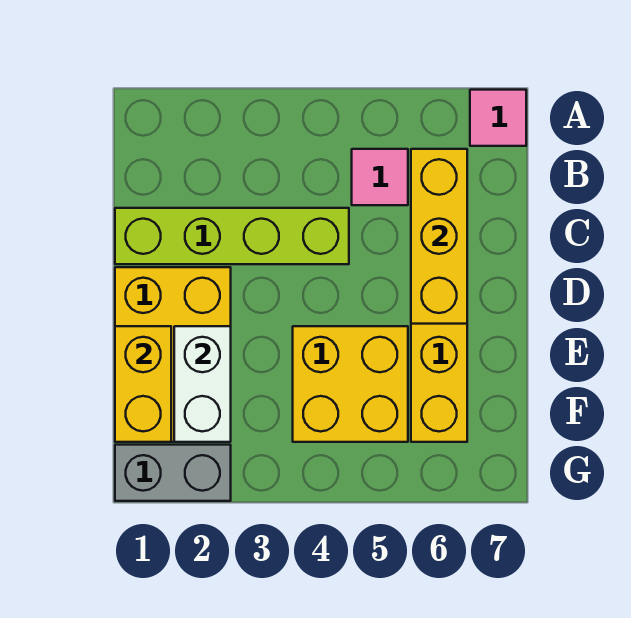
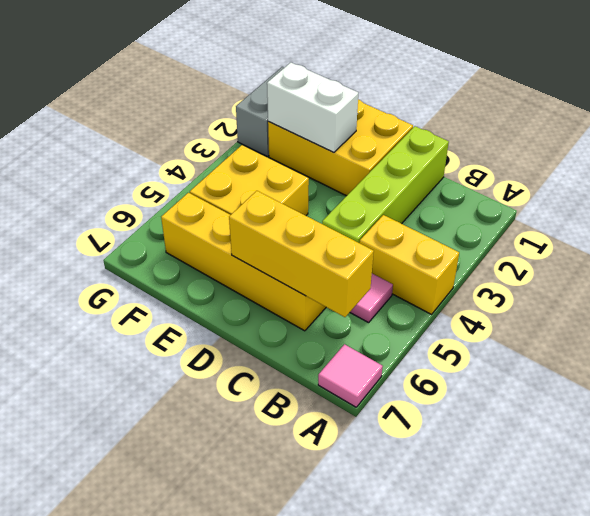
yellow brick E1:F1 level 2 -> yellow brick A4:B4 level 1

